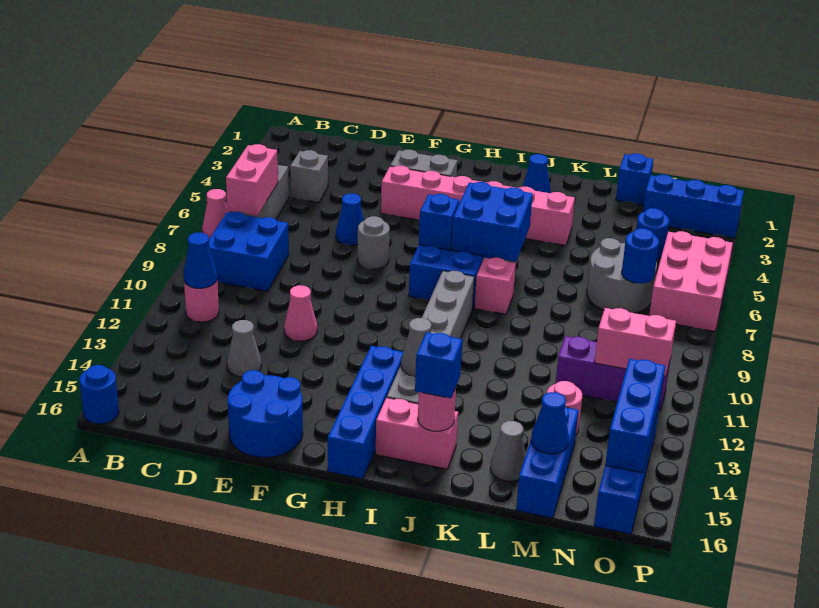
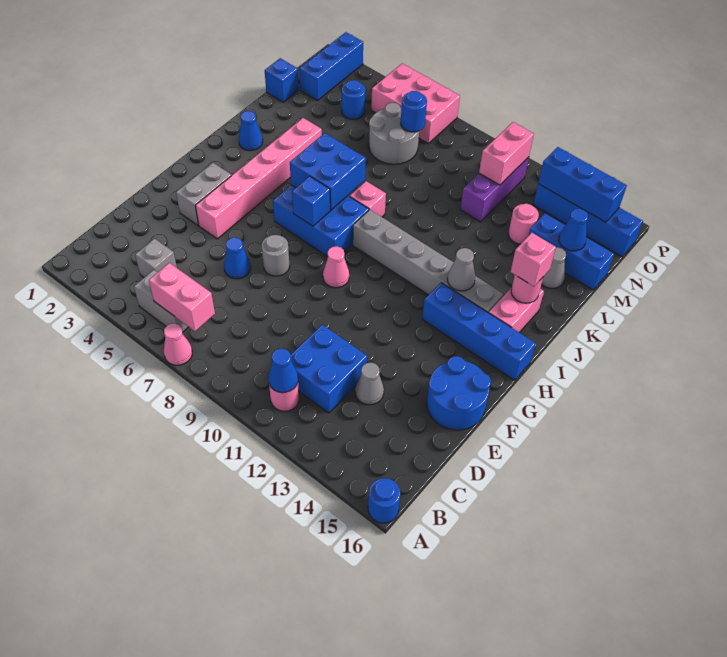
blue brick B8:C9 level 1 -> blue brick C11:D12 level 1
pink cone E11 level 1 -> pink cone G9 level 1
blue brick J15 level 3 -> pink brick J15 level 3

